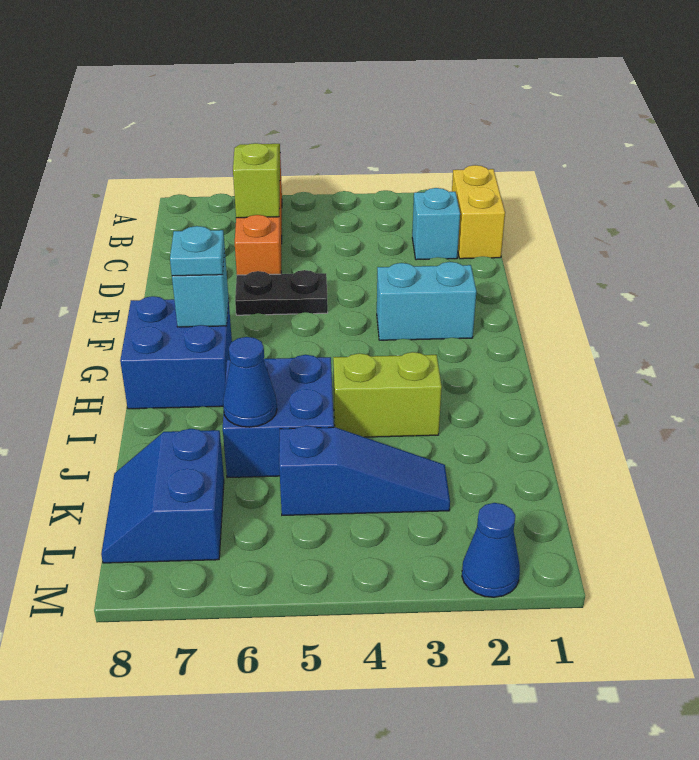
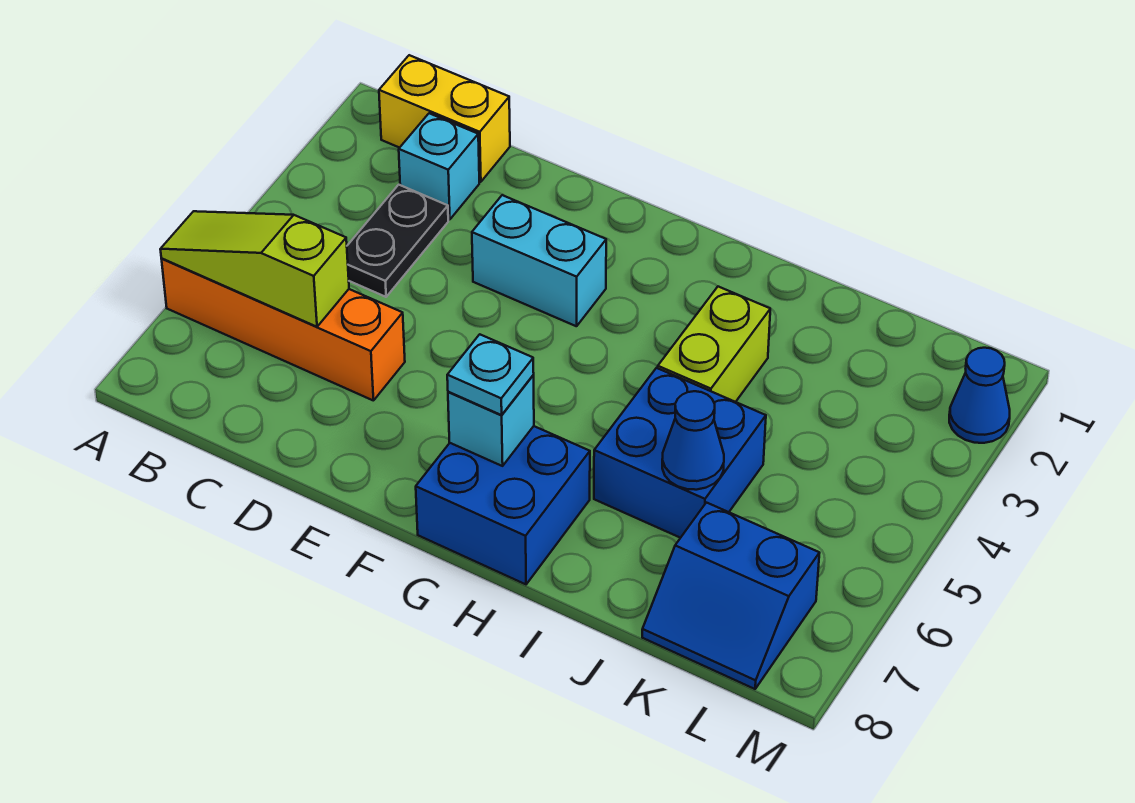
black plate E5:E6 level 1 -> black plate C3:C4 level 1
cyan brick F2:F3 level 1 -> cyan brick E3:F3 level 1
blue slope K3:K5 level 1 top 5 -> none

